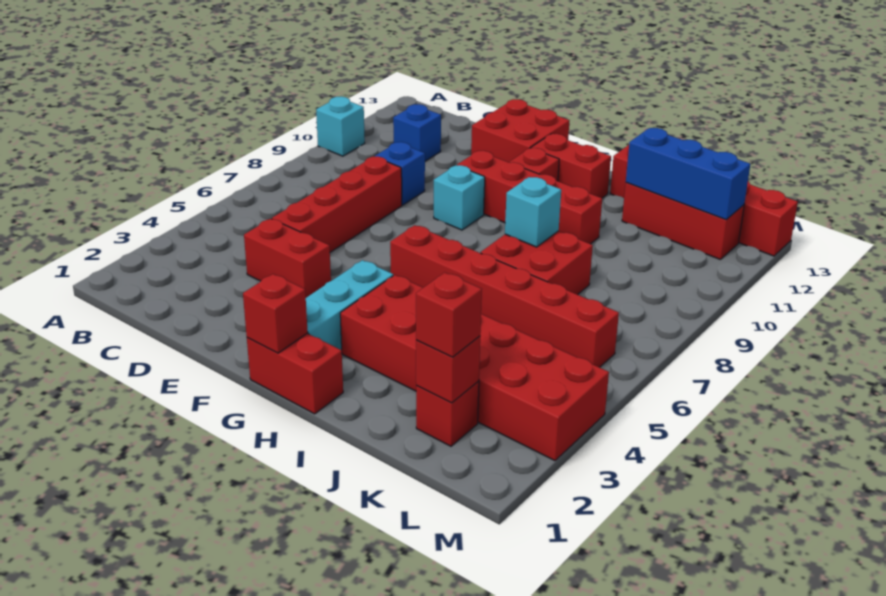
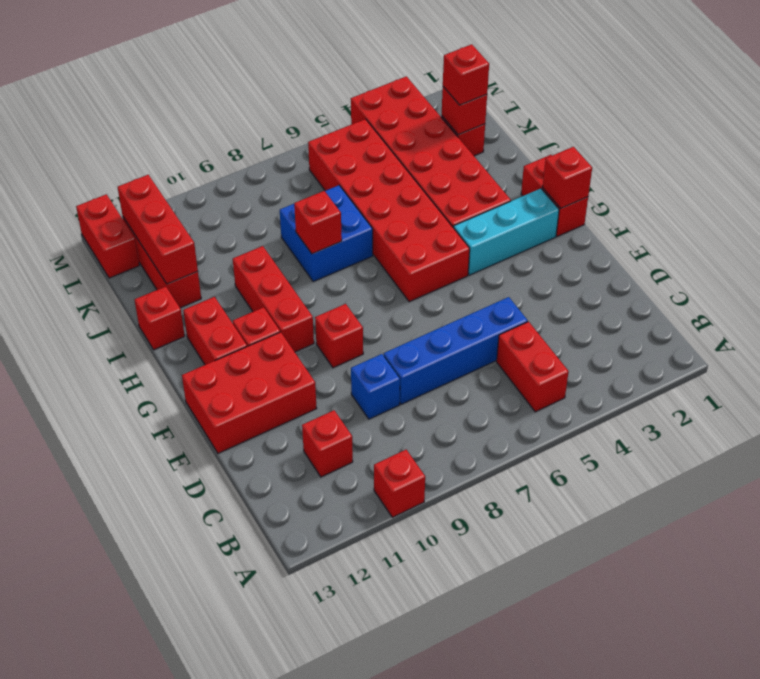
cyan brick A10 level 1 -> red brick A10 level 1
blue brick C11 level 1 -> red brick C11 level 1
red brick D4:E4 level 1 -> red brick B5:C5 level 1
red brick D5:D8 level 1 -> blue brick D5:D8 level 1
red brick E12:F13 level 1 -> red brick E11:F13 level 1
cyan brick F9 level 1 -> red brick F9 level 1
red brick F10:I10 level 1 -> red brick G10:I10 level 1
red brick G6:L6 level 1 -> red brick G5:L6 level 1
red brick I7:J8 level 1 -> blue brick I7:J8 level 1
cyan brick I8 level 2 -> red brick I8 level 2
blue brick J12:L12 level 2 -> red brick J12:L12 level 2

